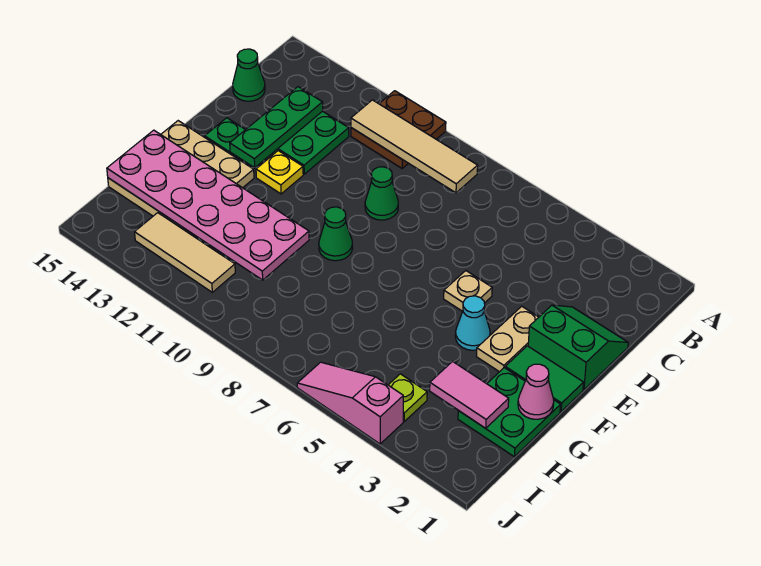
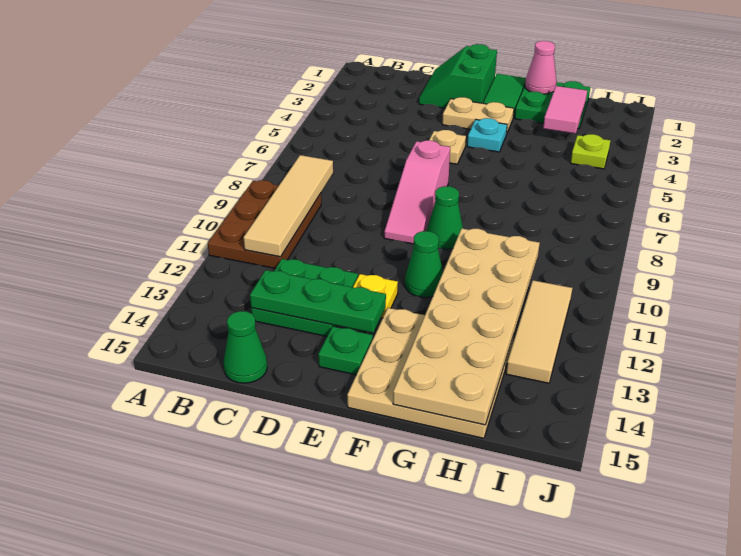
brown plate A10:B11 level 1 -> brown plate A9:B11 level 1
green cone D9 level 1 -> green cone F11 level 1
cyan cone F4 level 1 -> cyan plate F4 level 1
pink plate G10:H15 level 2 -> tan plate G10:H15 level 2
pink slope J4:J6 level 1 top 4 -> pink slope E7:E9 level 1 top 7

